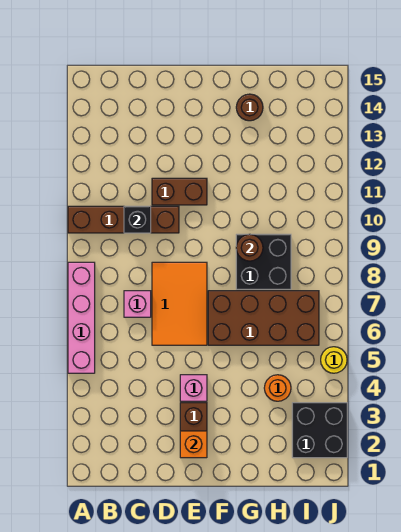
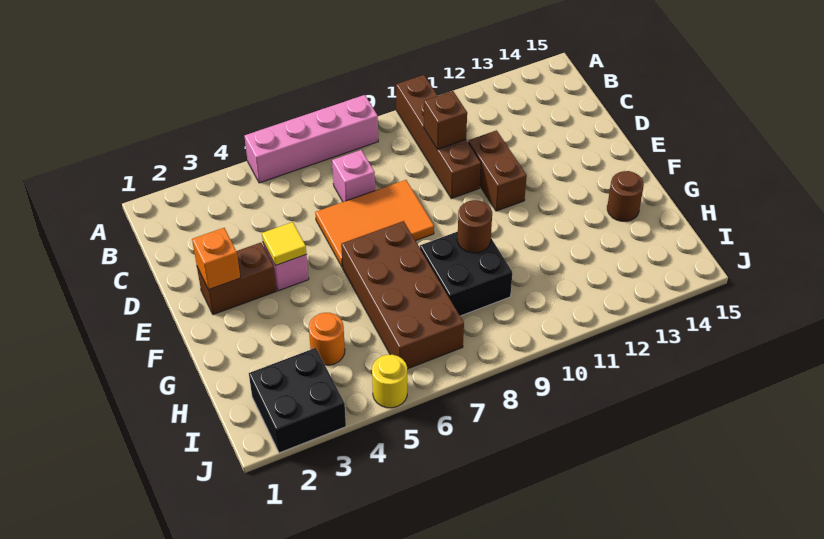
black brick C10 level 2 -> brown brick C10 level 2
none -> yellow tile E4 level 2

